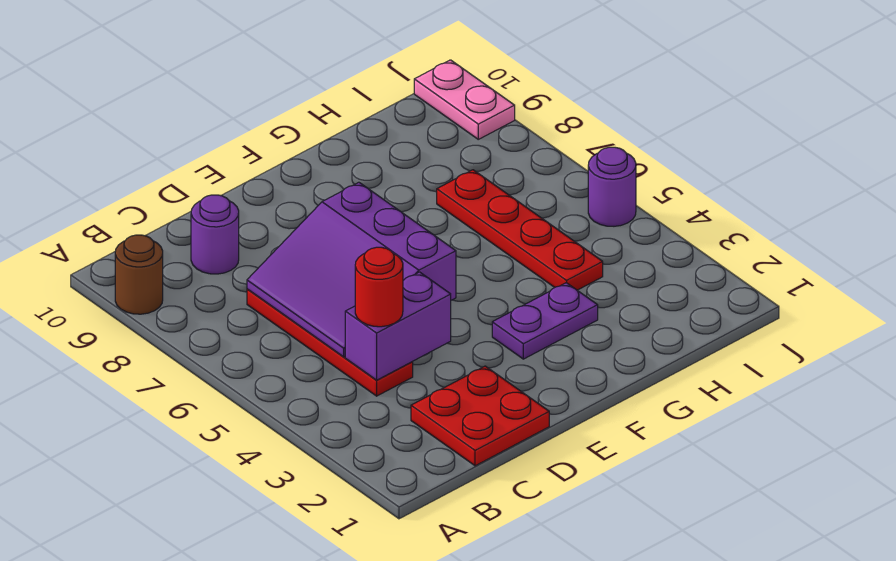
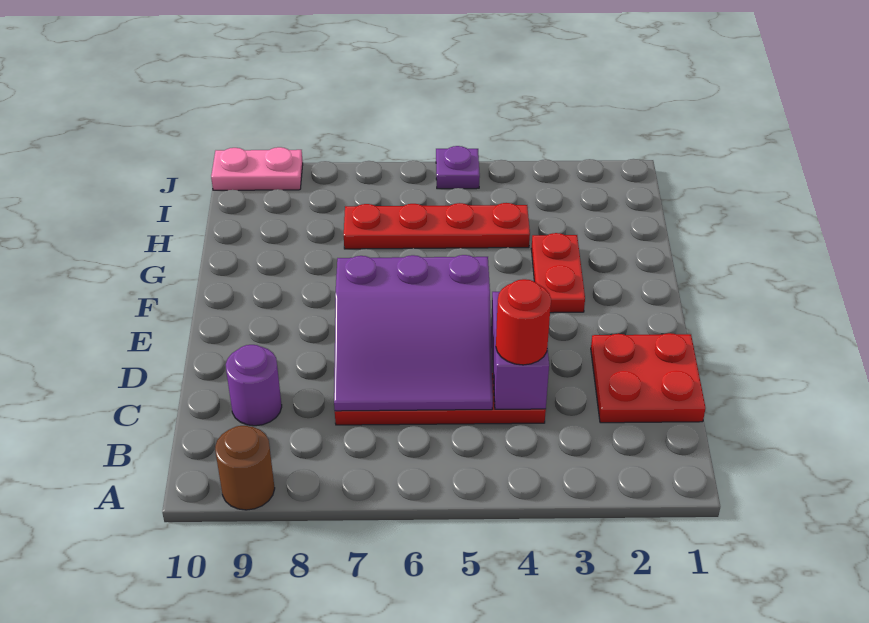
purple plate F3:G3 level 1 -> red plate F3:G3 level 1
purple round brick J5 level 1 -> purple plate J5 level 1

